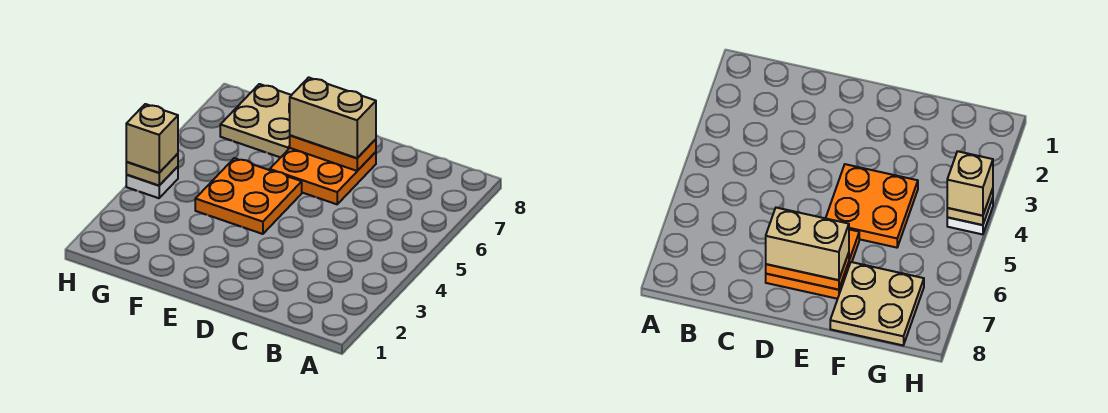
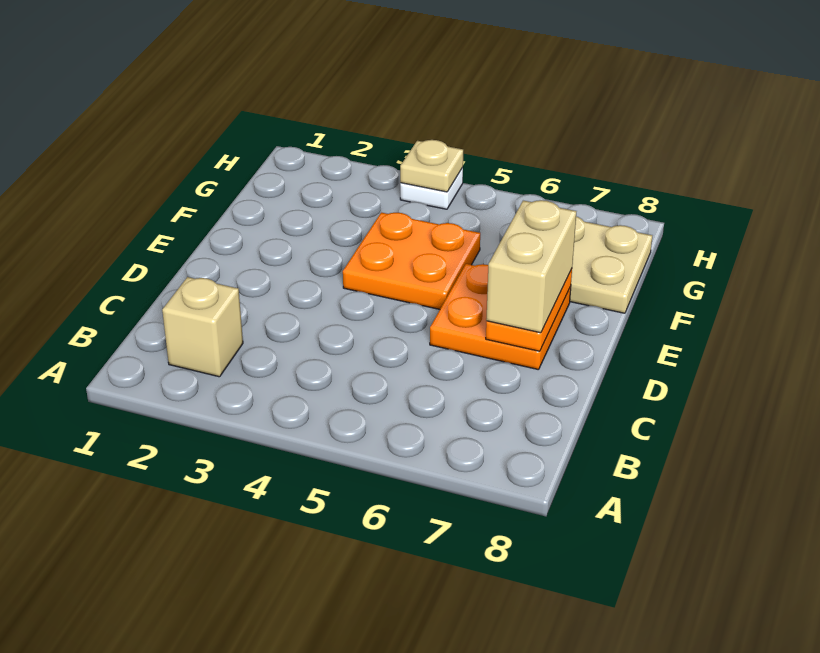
tan brick H4 level 3 -> tan brick B2 level 1

